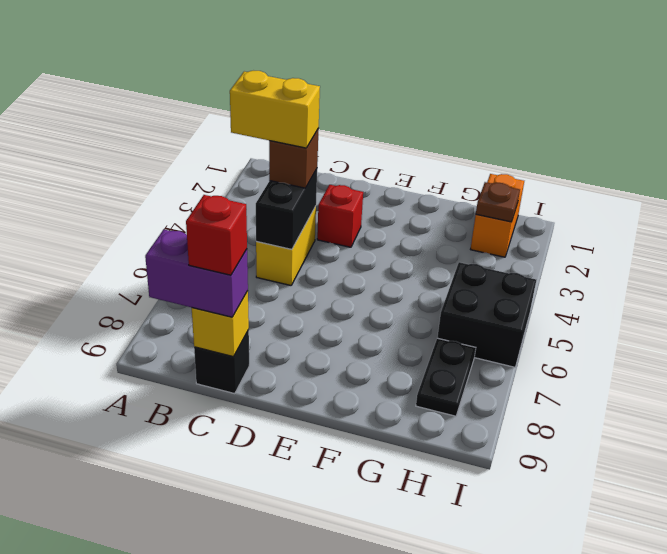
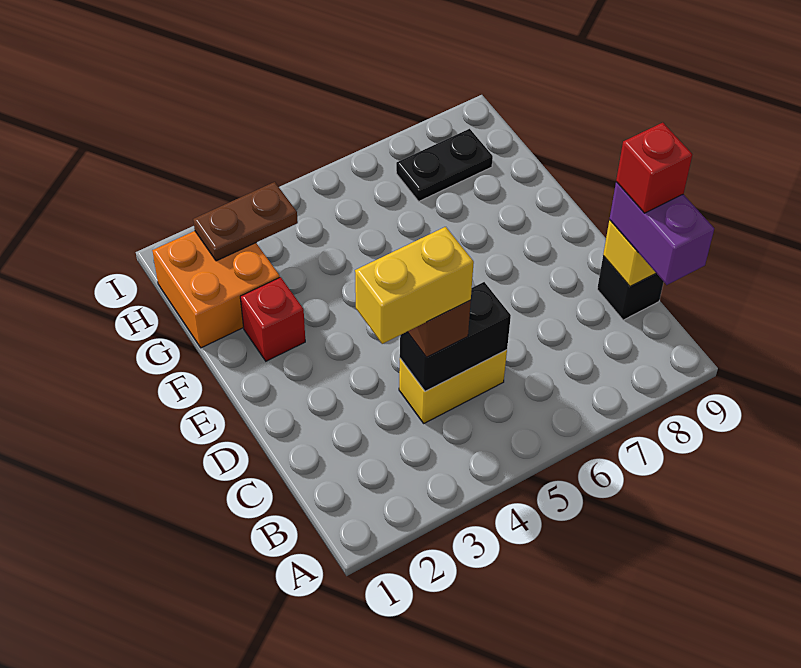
yellow brick B4:C4 level 4 -> yellow brick C3:C4 level 4
red brick D3 level 1 -> red brick F2 level 1
orange brick H1:H2 level 1 -> orange brick G1:H2 level 1
brown plate H2 level 2 -> brown plate H2:H3 level 2
black brick H5:I6 level 1 -> none

